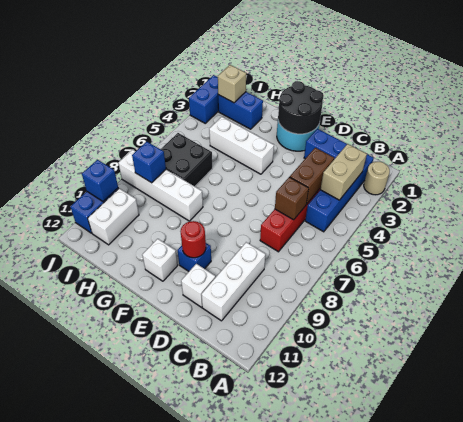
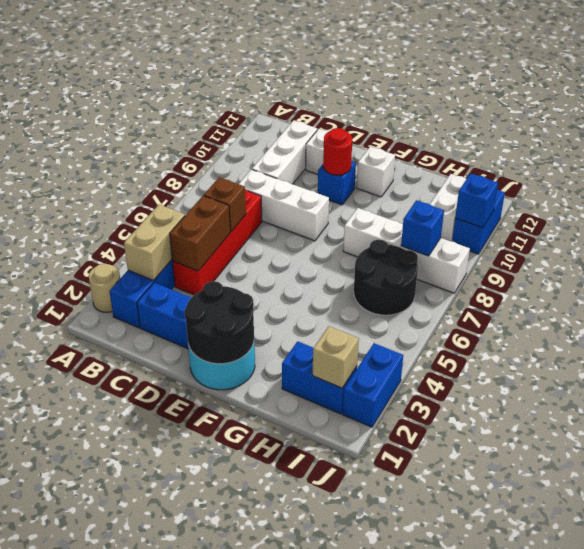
white brick F4:H4 level 1 -> white brick C8:E8 level 1
black brick H6:I7 level 1 -> black round brick H6:I7 level 1

